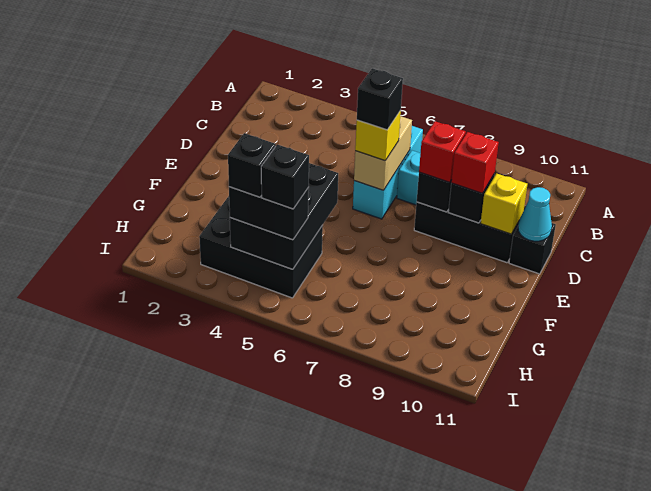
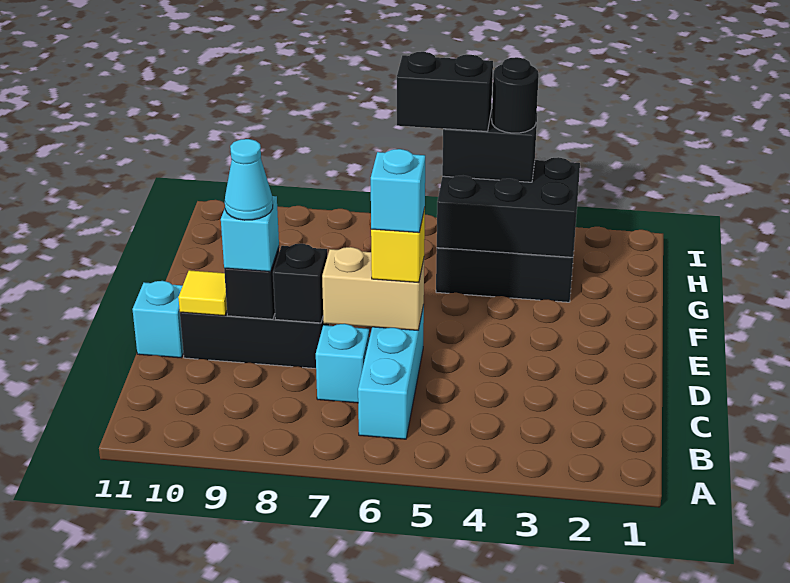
tan brick C6:D6 level 2 -> tan brick D6:D7 level 2
black brick D6 level 4 -> cyan brick D6 level 4
red brick D8 level 3 -> none
red brick D9 level 3 -> cyan brick D9 level 3
yellow brick D10 level 2 -> yellow tile D10 level 2
black brick D11 level 1 -> cyan brick D11 level 1
cyan cone D11 level 2 -> cyan cone D9 level 4
black brick F4:H5 level 2 -> black brick G3:H5 level 2
black brick H4 level 4 -> black round brick H4 level 4
black brick H5 level 4 -> black brick H5:H6 level 4

